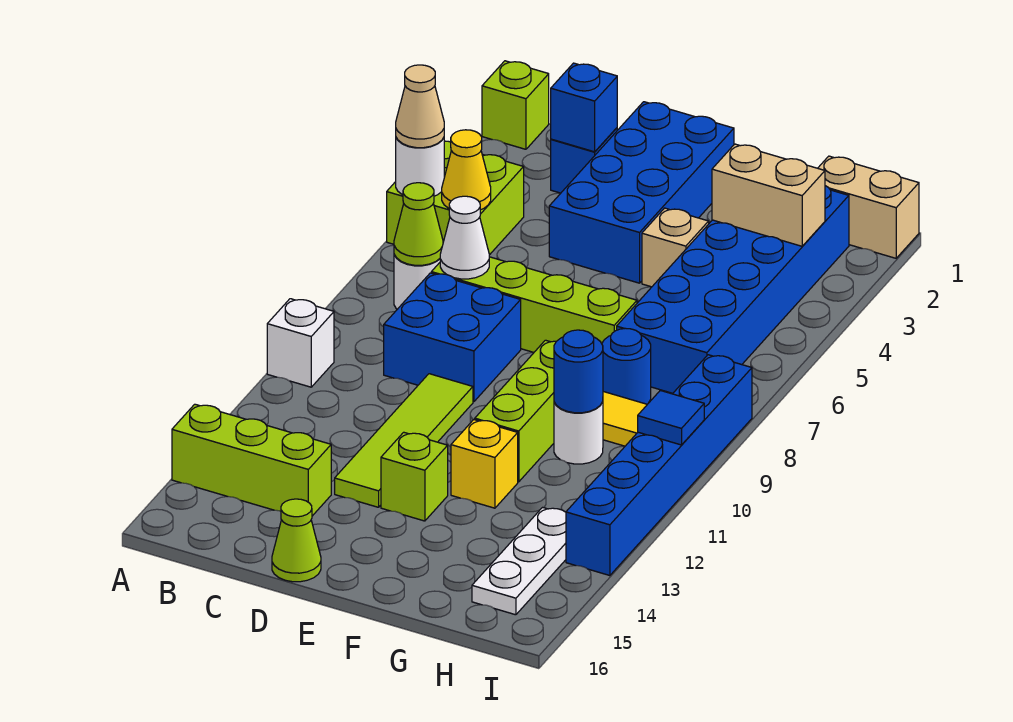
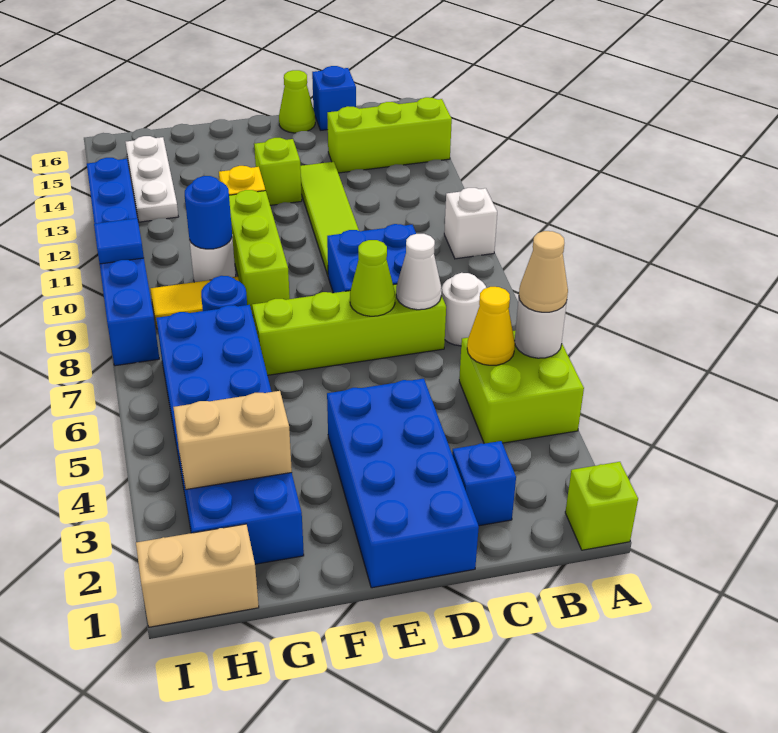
lime cone B7 level 2 -> lime cone D7 level 2
blue brick C2 level 2 -> blue brick C16 level 1
tan brick F4 level 1 -> none

